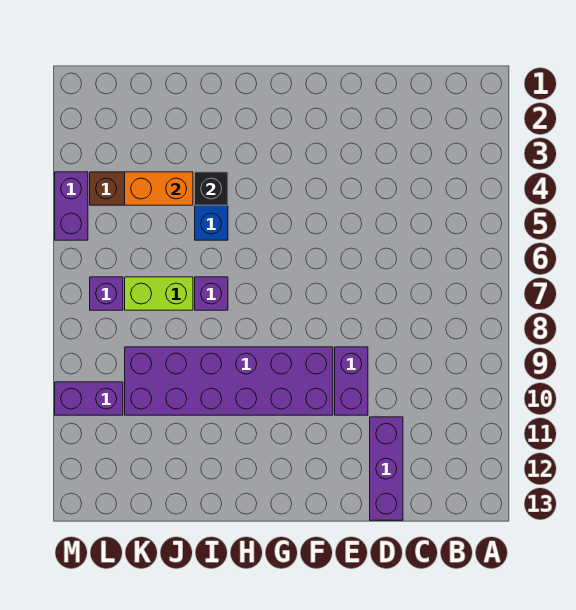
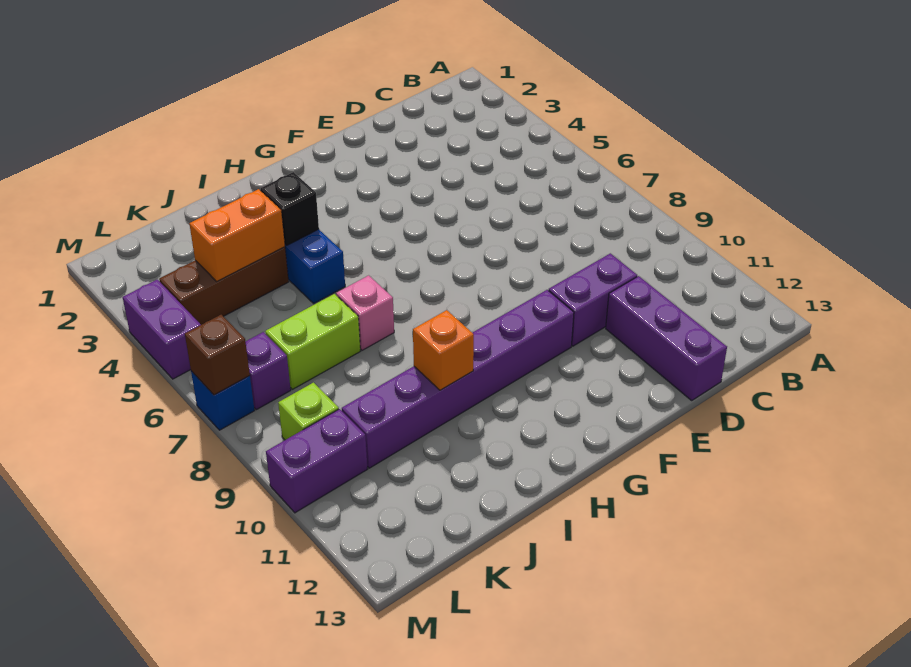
purple brick E9:E10 level 1 -> purple brick D10:E10 level 1
purple brick F9:K10 level 1 -> purple brick F10:K10 level 1
purple brick I7 level 1 -> pink brick I7 level 1
none -> orange brick I10 level 2
none -> lime brick L9 level 1
none -> blue brick M7 level 1
none -> brown brick M7 level 2

